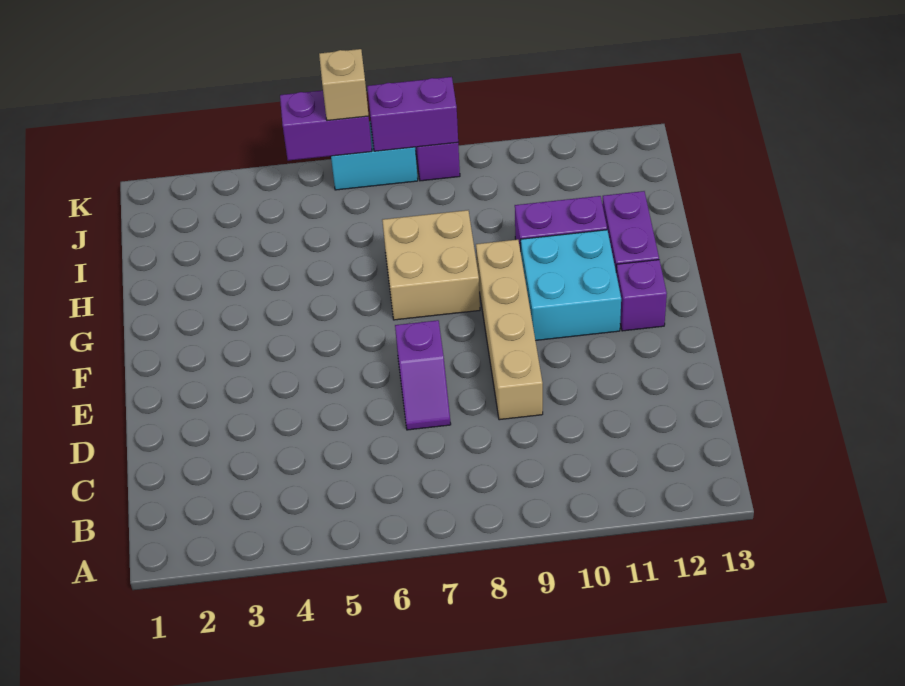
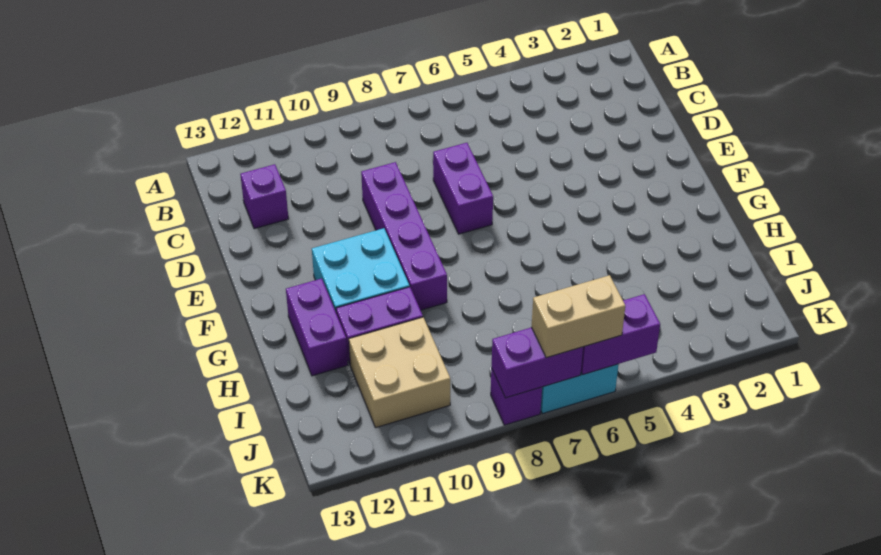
purple slope D7:E7 level 1 top E -> purple brick D7:E7 level 1
tan brick D9:G9 level 1 -> purple brick D9:G9 level 1
purple brick F12 level 1 -> purple brick C12 level 1
tan brick G7:H8 level 1 -> tan brick I10:J11 level 1
tan brick K6 level 3 -> tan brick K6:K7 level 3

